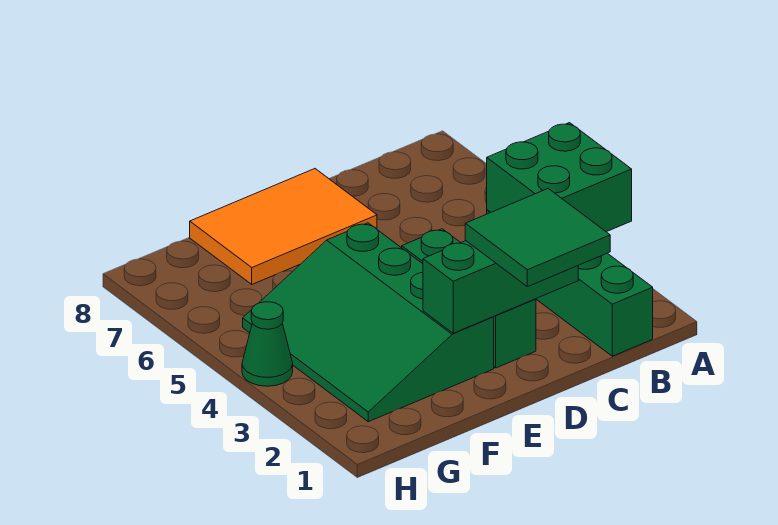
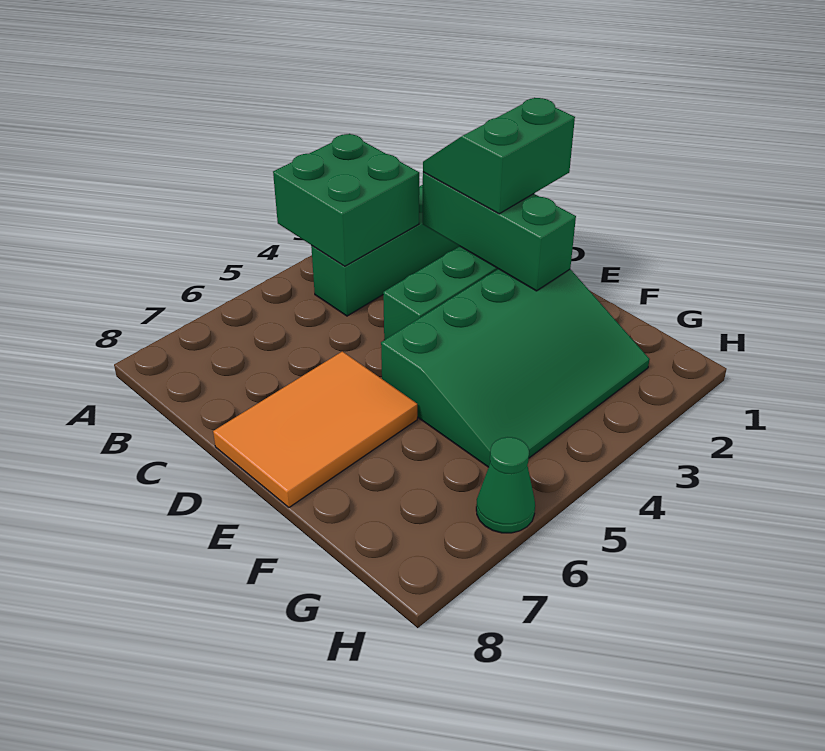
green tile C1:D2 level 3 -> green slope C1:D2 level 3 top D
orange tile D7:F8 level 1 -> orange tile D6:E8 level 1
green cone H4 level 1 -> green cone H6 level 1

